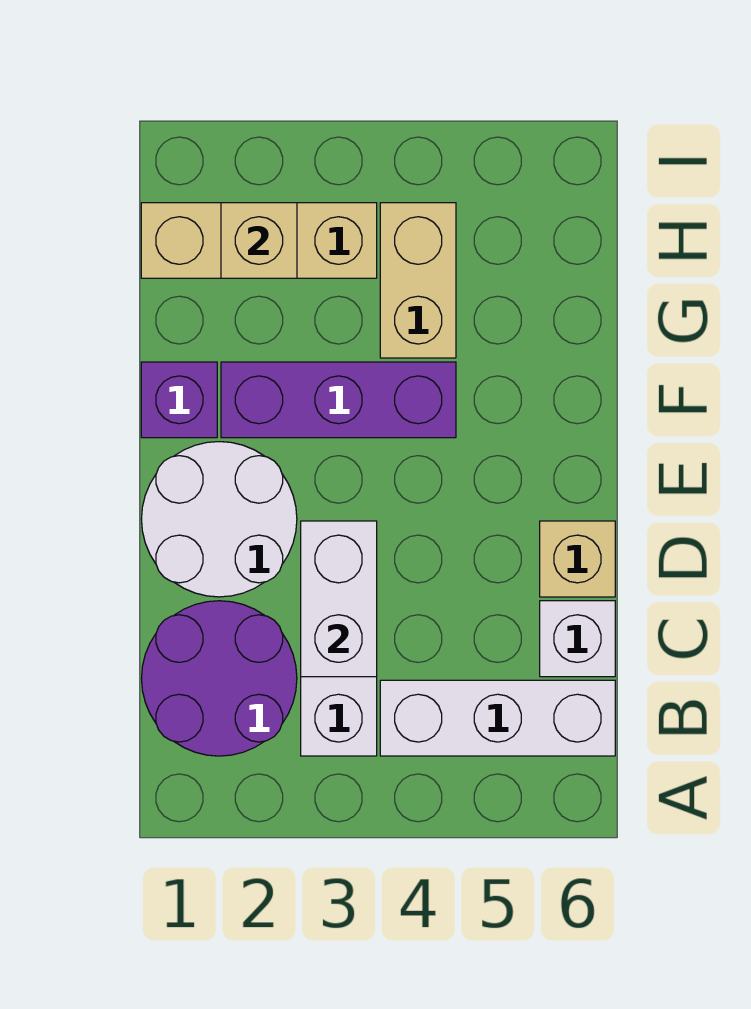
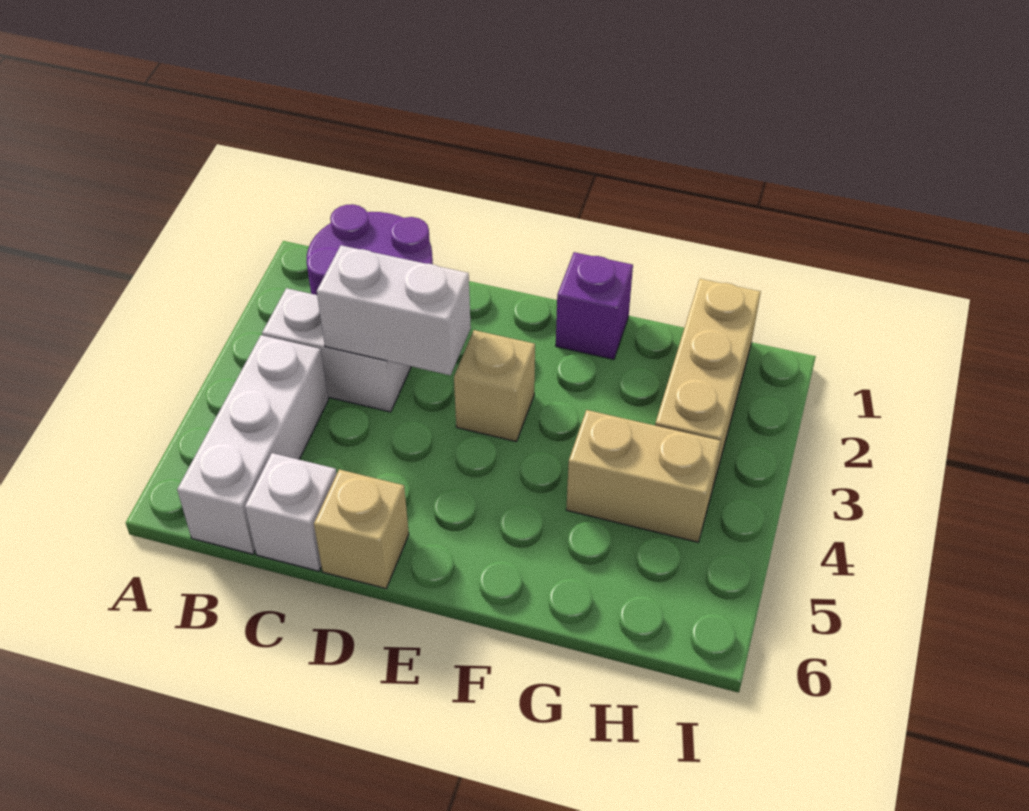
white round brick D1:E2 level 1 -> none
purple brick F2:F4 level 1 -> none
tan brick H2 level 2 -> tan brick E3 level 1

